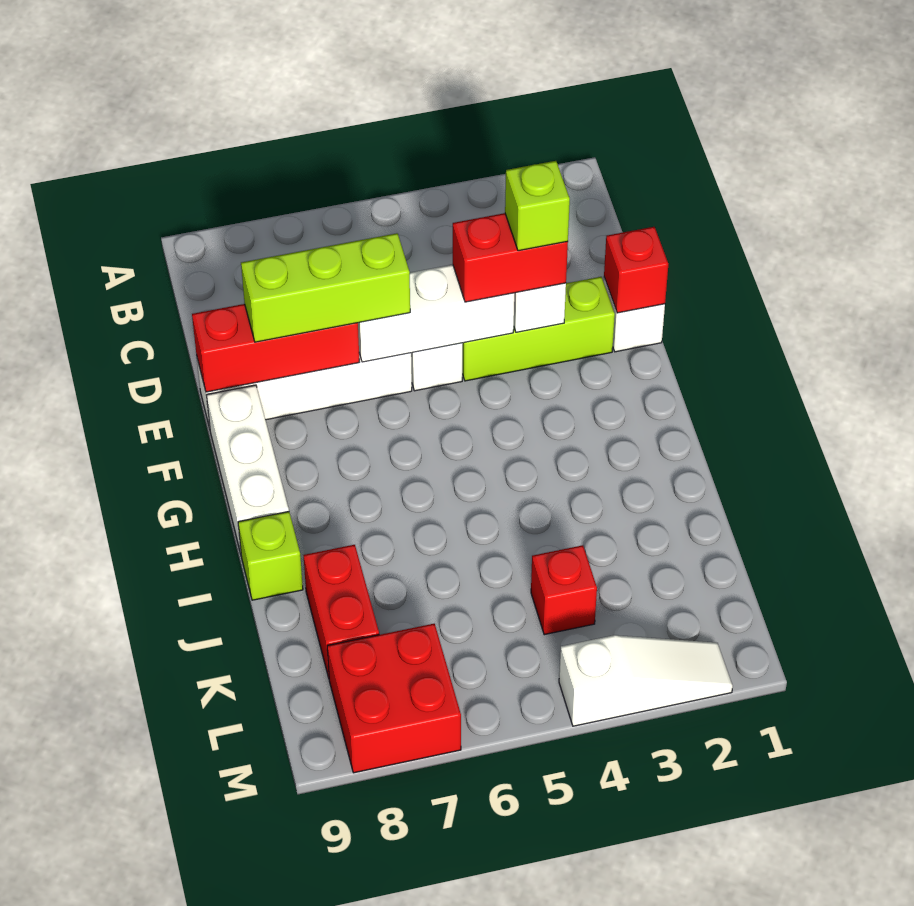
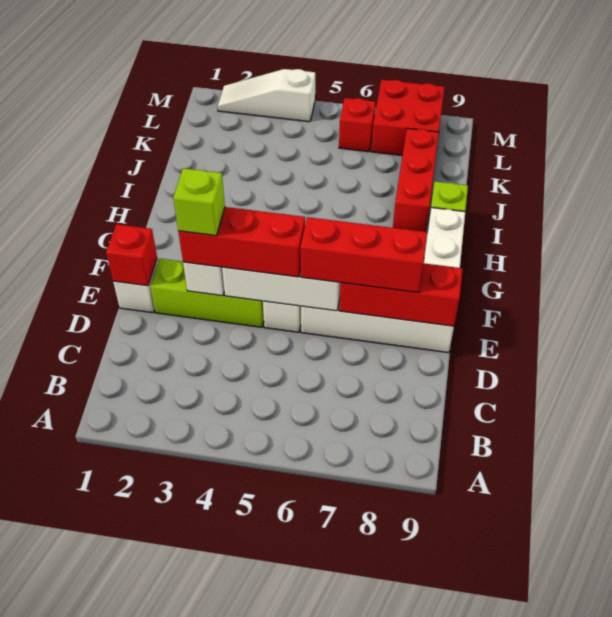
red brick E3:E4 level 3 -> red brick E3:E5 level 3
lime brick E6:E8 level 3 -> red brick E6:E8 level 3
red brick J8:K8 level 1 -> red brick I8:K8 level 1
red brick K4 level 1 -> red brick L6 level 1

